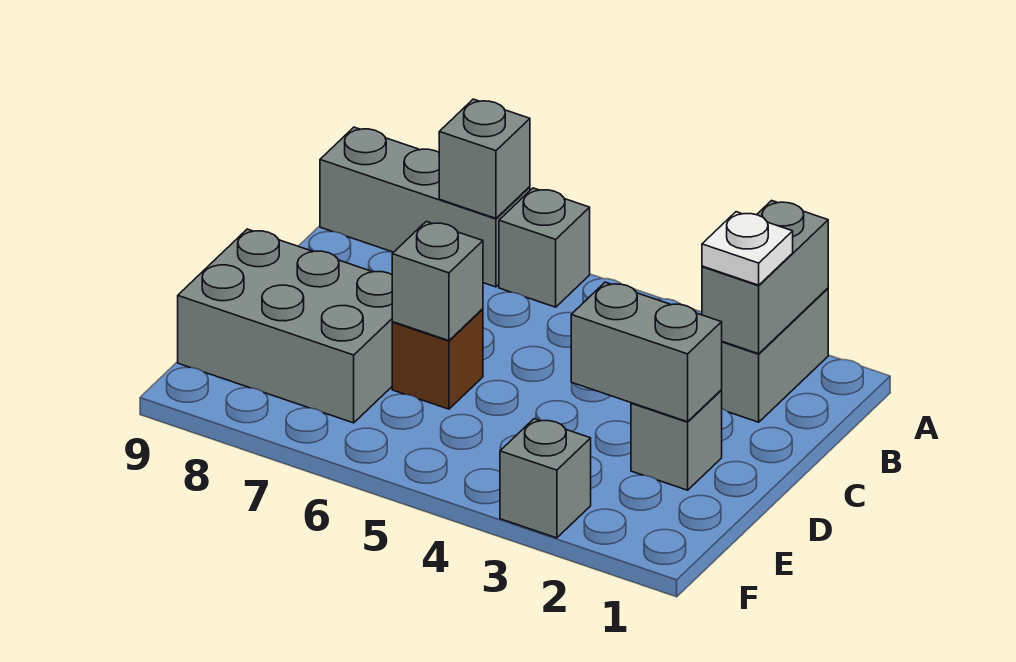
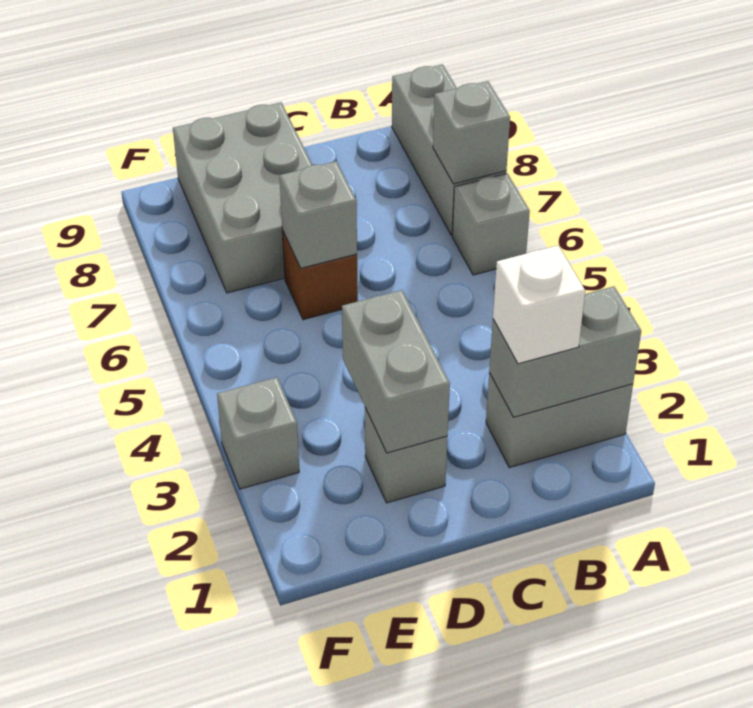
white plate B2 level 3 -> white brick B2 level 3

